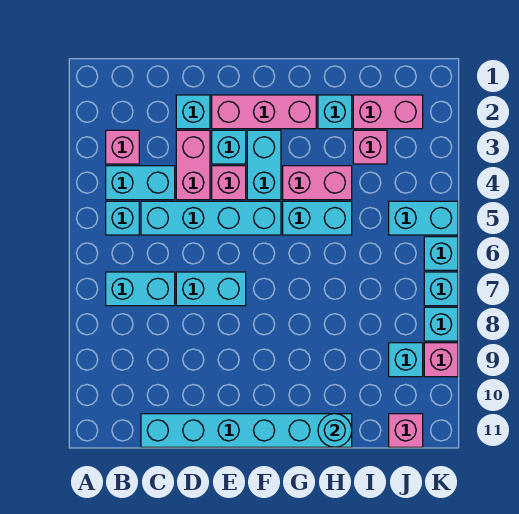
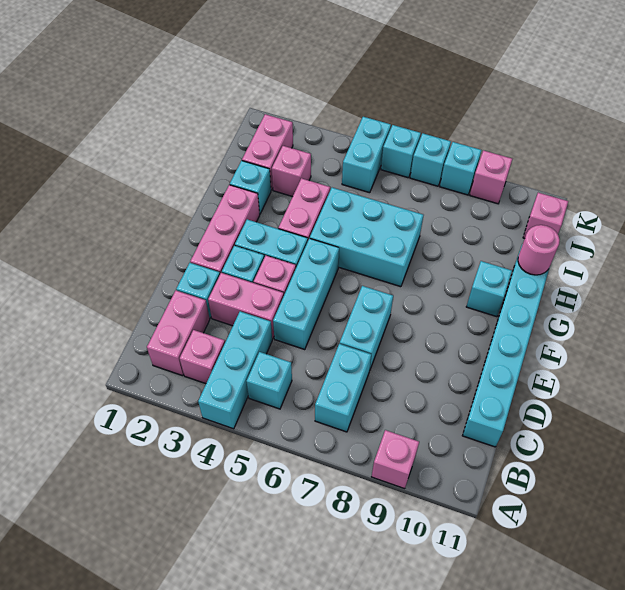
none -> pink brick A9 level 1
none -> pink brick B2:C2 level 1
cyan brick B4:C4 level 1 -> cyan brick A4:C4 level 1
cyan brick C5:F5 level 1 -> cyan brick D5:F5 level 1
cyan brick G5:H5 level 1 -> cyan brick G5:H7 level 1
cyan round brick H11 level 2 -> pink round brick H11 level 2
cyan brick J9 level 1 -> cyan brick G10 level 1

